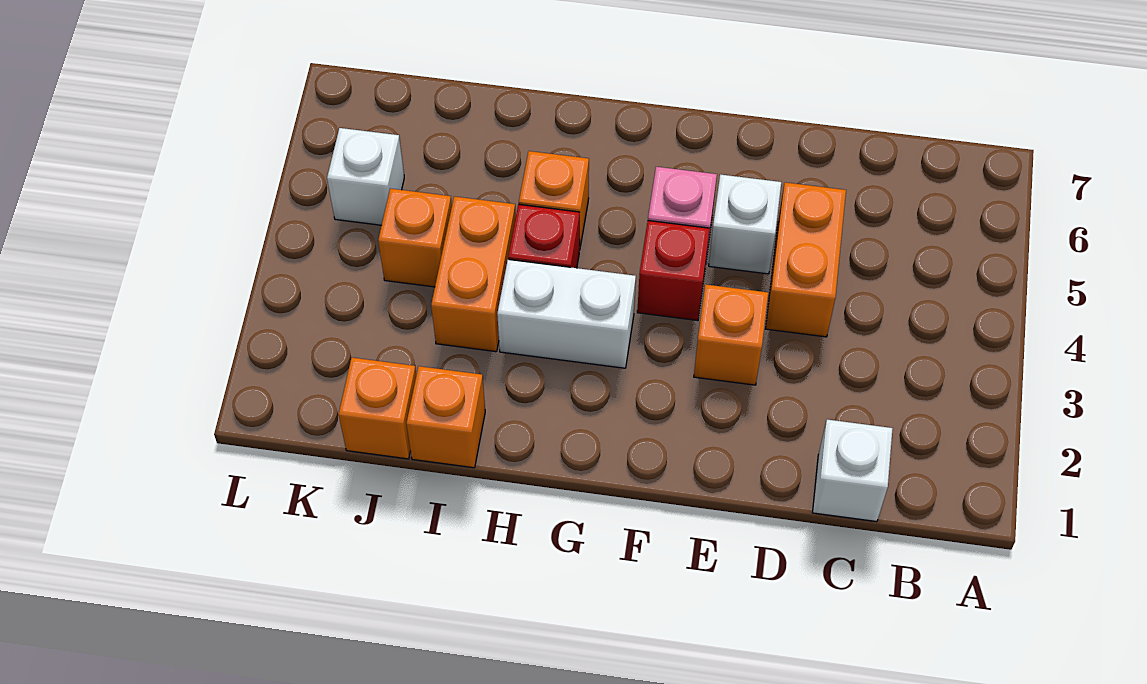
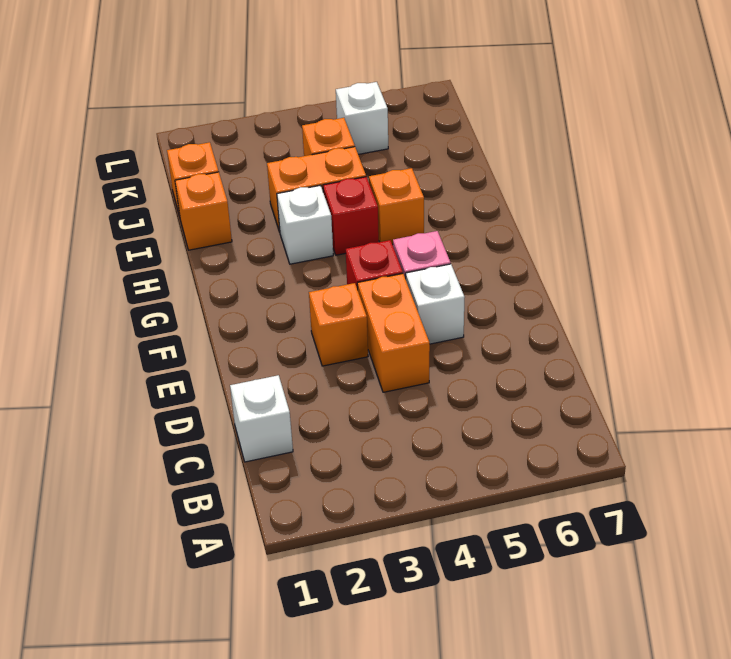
orange brick D4:D5 level 1 -> orange brick D4:E4 level 1
white brick G3:H3 level 1 -> white brick H3 level 1

